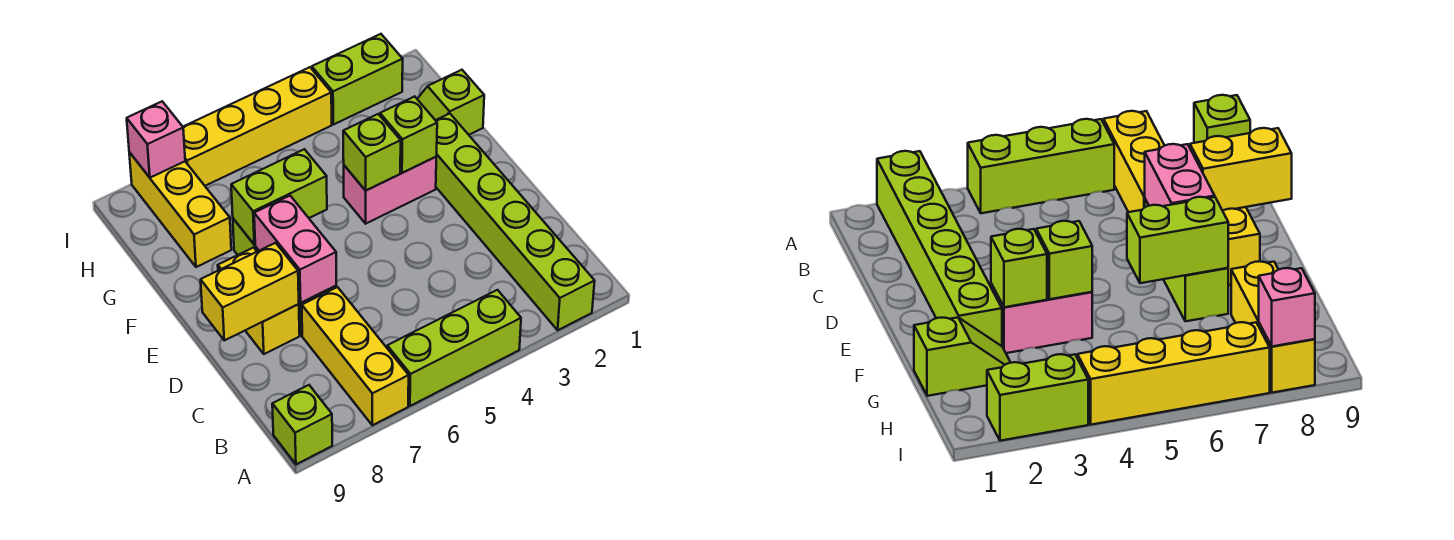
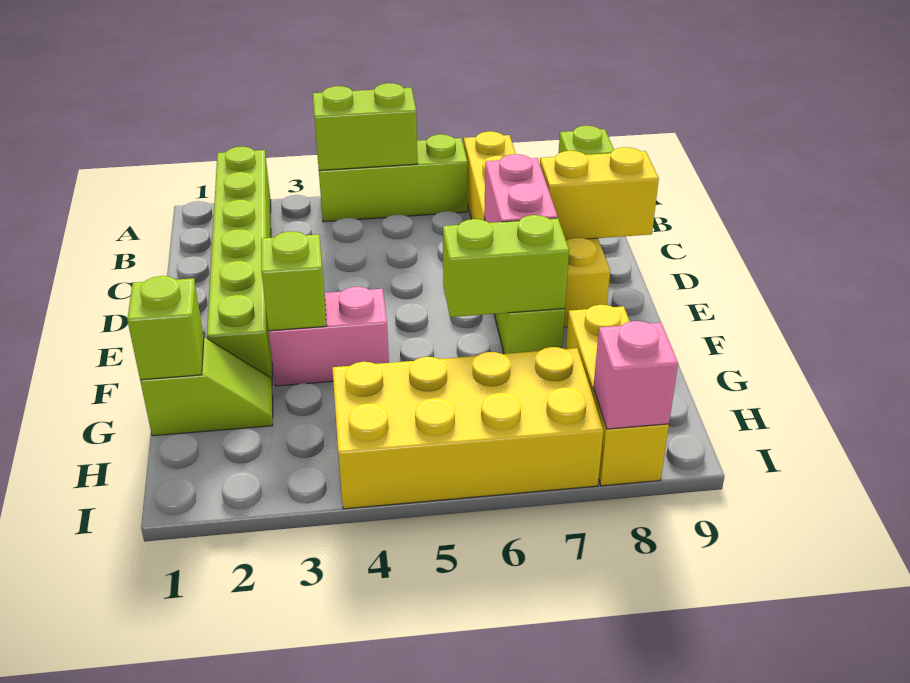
lime brick F4 level 2 -> lime brick G1 level 2
lime brick I2:I3 level 1 -> lime brick A4:A5 level 2
yellow brick I4:I7 level 1 -> yellow brick H4:I7 level 1

